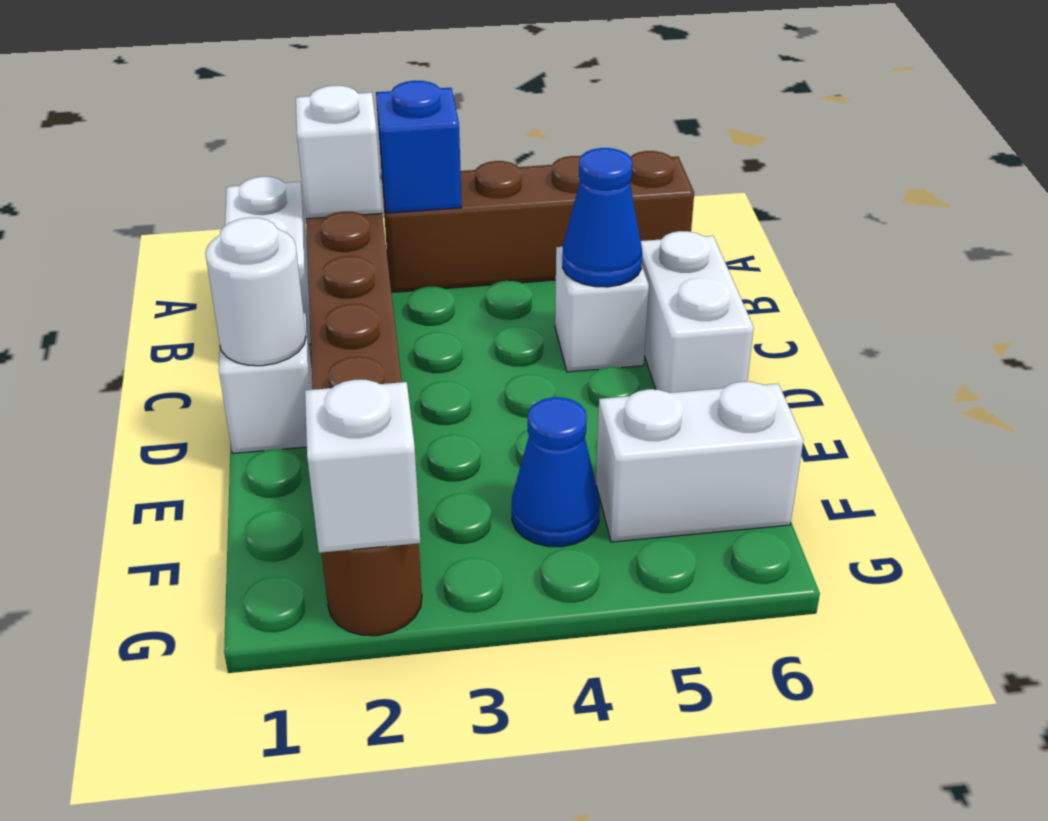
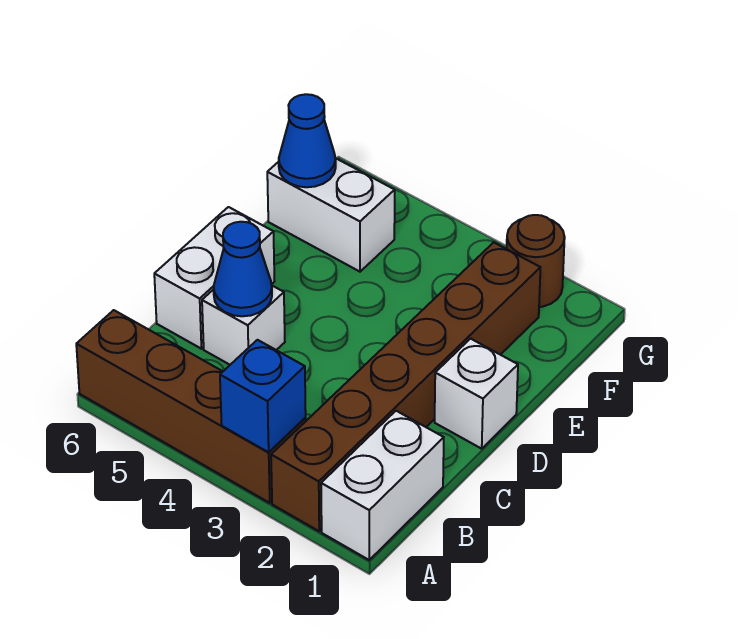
white brick A2 level 2 -> none
white round brick D1 level 2 -> none
blue cone F4 level 1 -> blue cone F6 level 2
white brick G2 level 2 -> none

